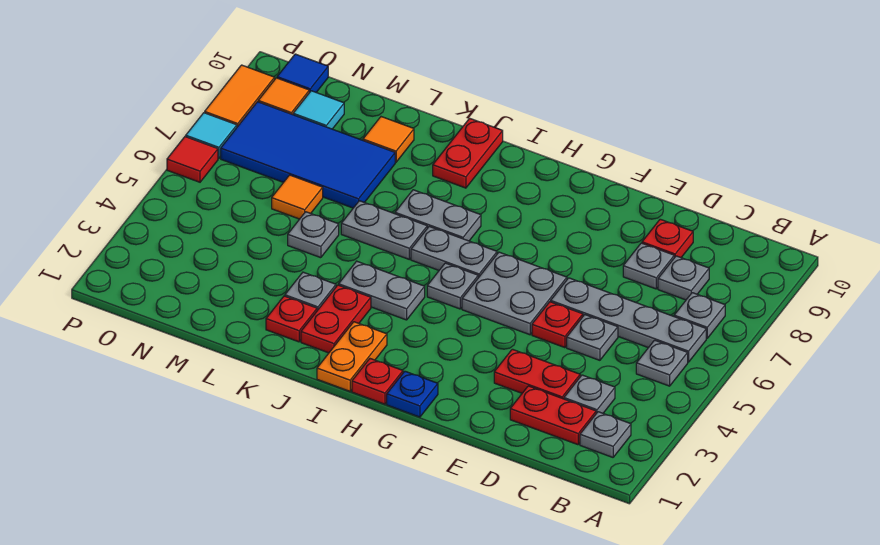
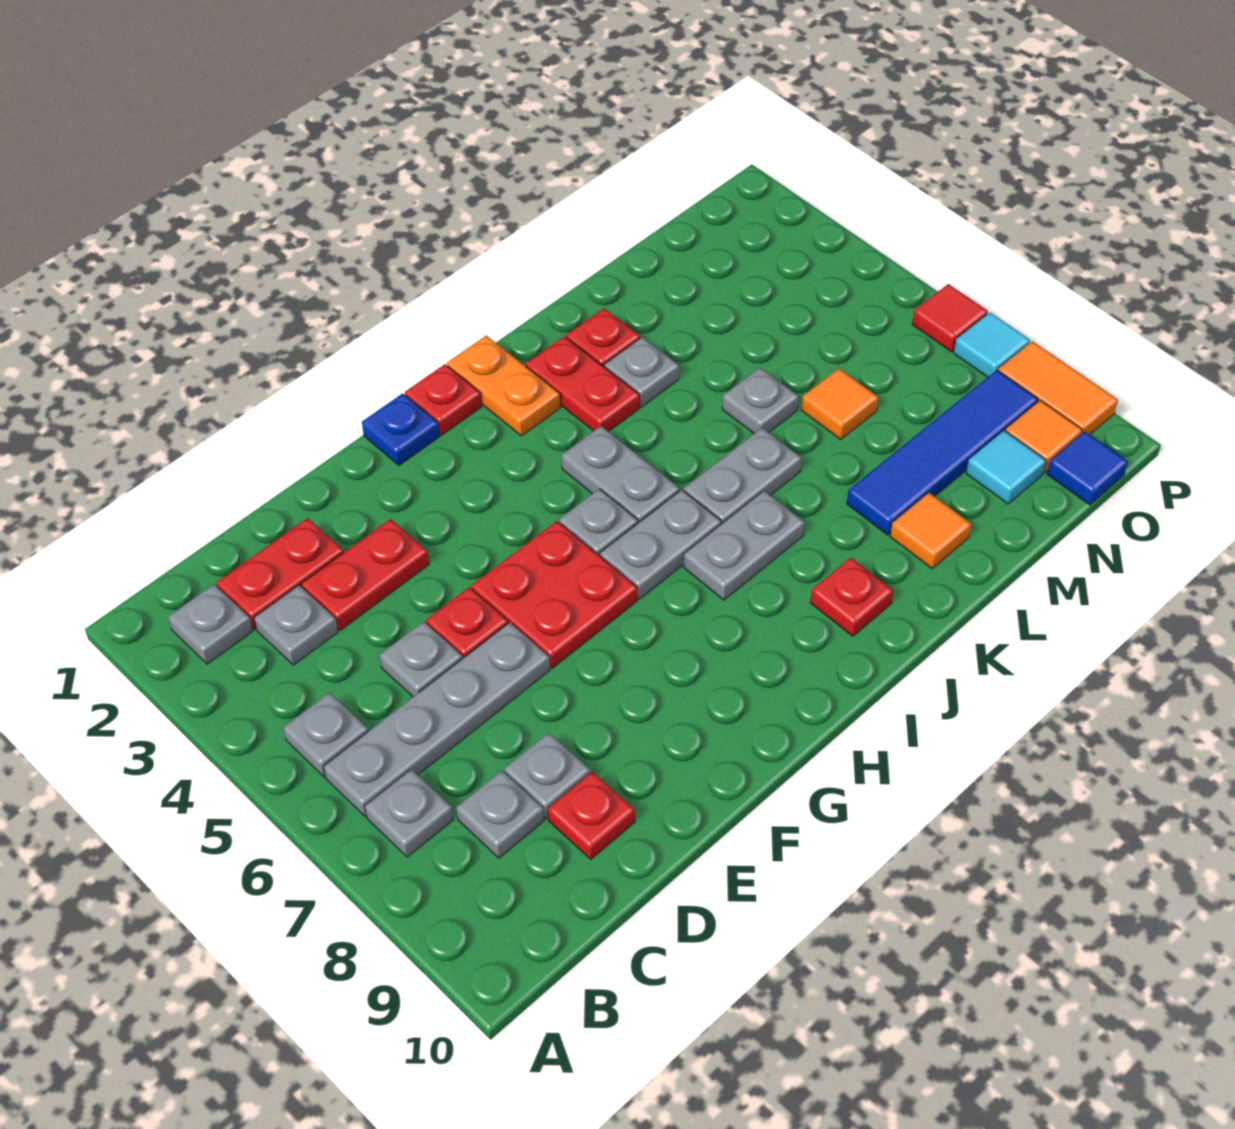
grey plate F5:G6 level 1 -> red plate F5:G6 level 1
grey plate I4:J4 level 1 -> grey plate I4:I5 level 1
red plate J9:J10 level 1 -> red plate J9 level 1
blue tile L7:O8 level 1 -> blue tile L8:O8 level 1

